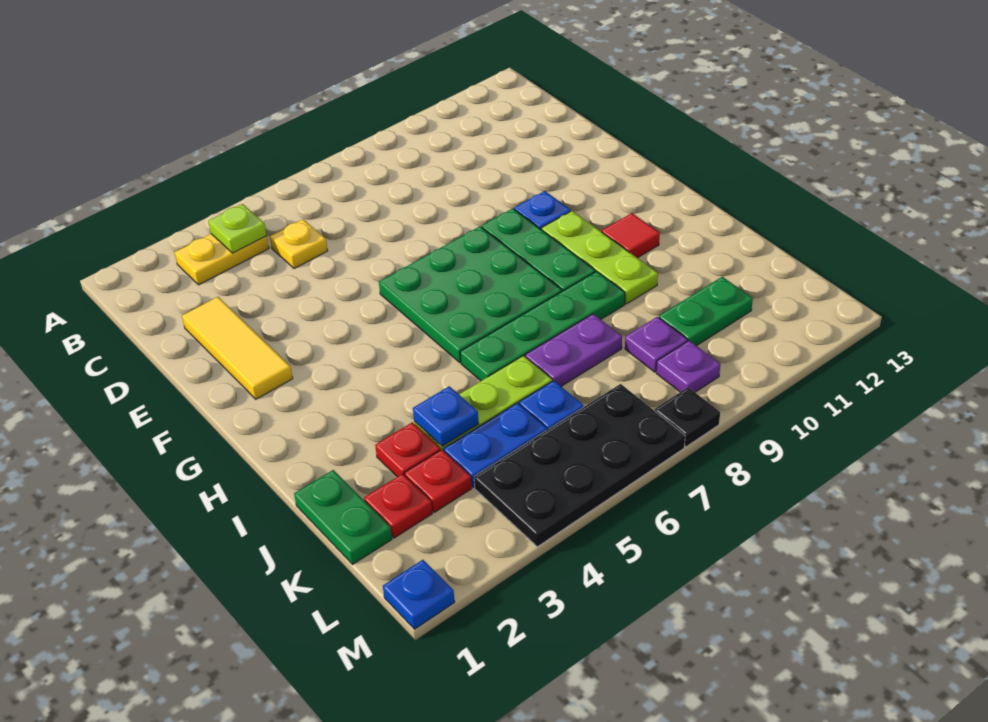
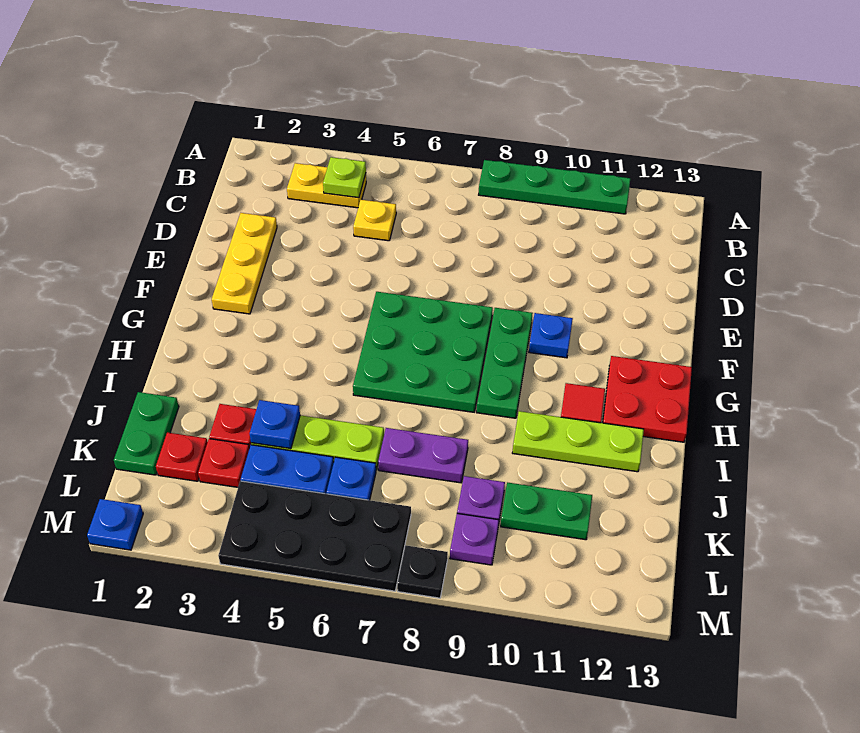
yellow tile D2:F2 level 1 -> yellow plate D2:F2 level 1
lime plate G10:I10 level 1 -> lime plate I10:I12 level 1
none -> red plate G12:H13 level 1
green plate I6:I9 level 1 -> green plate A8:A11 level 1

